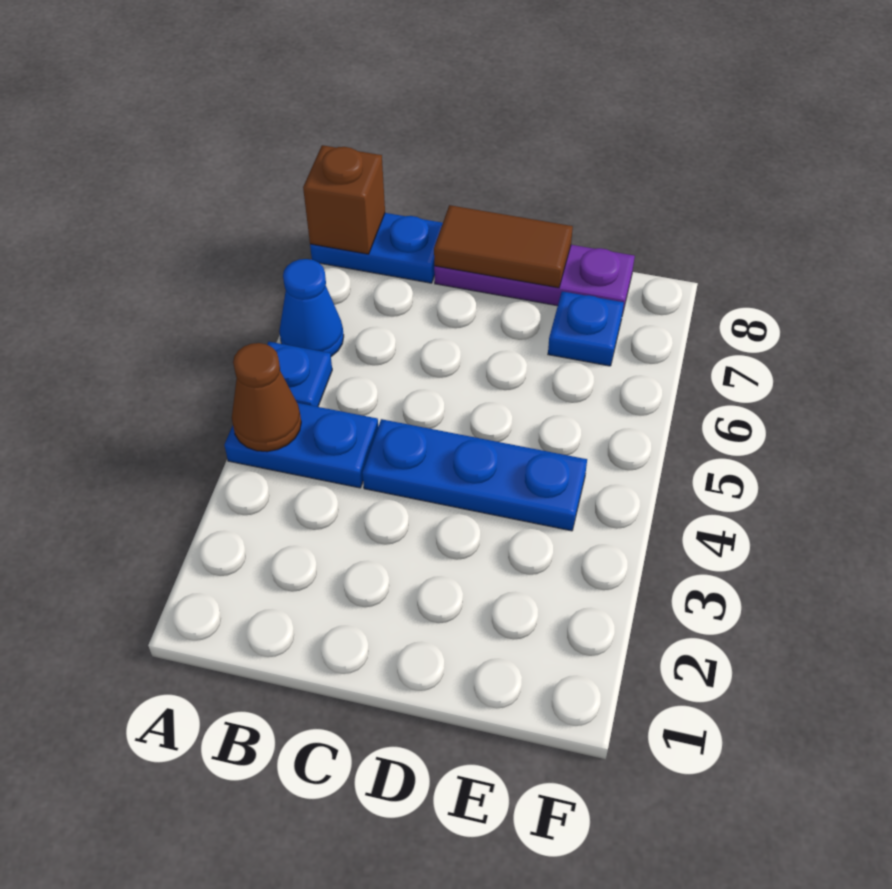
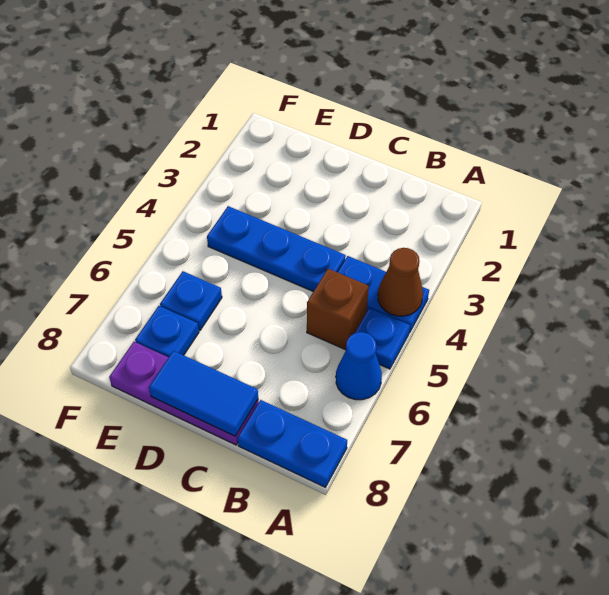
brown brick A8 level 2 -> brown brick B5 level 1
brown tile C8:D8 level 2 -> blue tile C8:D8 level 2
none -> blue plate E6 level 1

